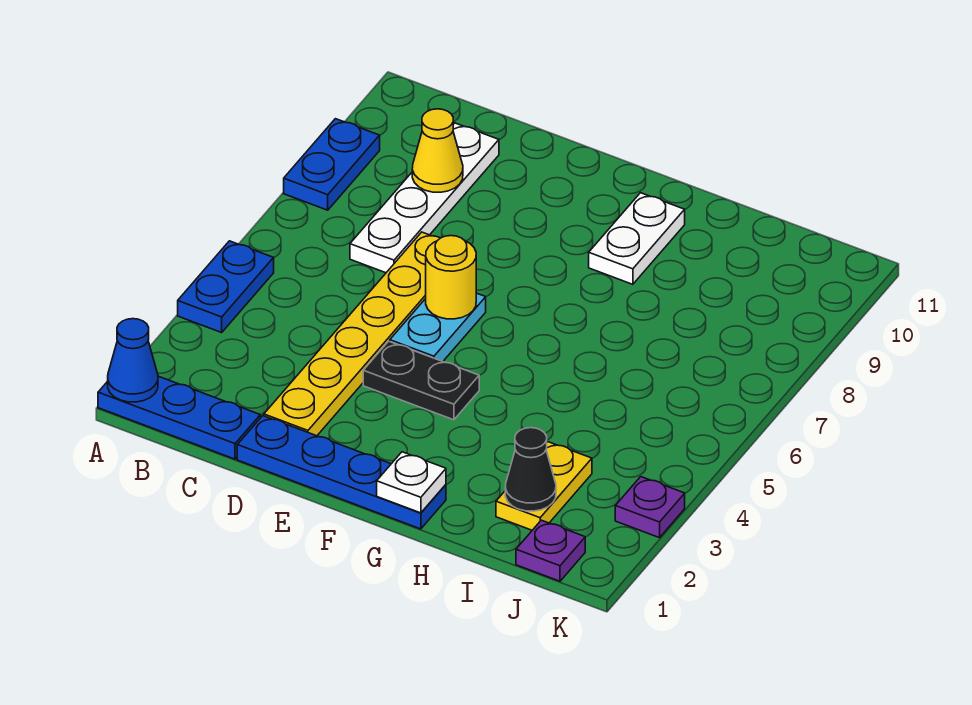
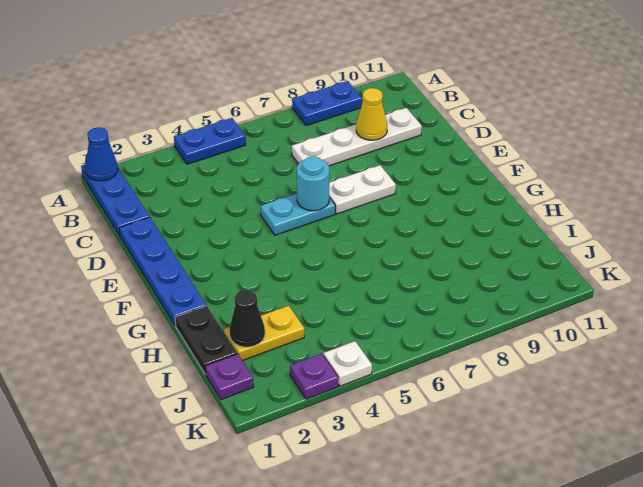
yellow plate D2:D7 level 1 -> none
black plate E4:F4 level 1 -> black plate H1:I1 level 1
yellow round brick E6 level 2 -> cyan round brick E6 level 2
white plate G1 level 2 -> white plate K4 level 1
white plate G9:G10 level 1 -> white plate E7:E8 level 1

